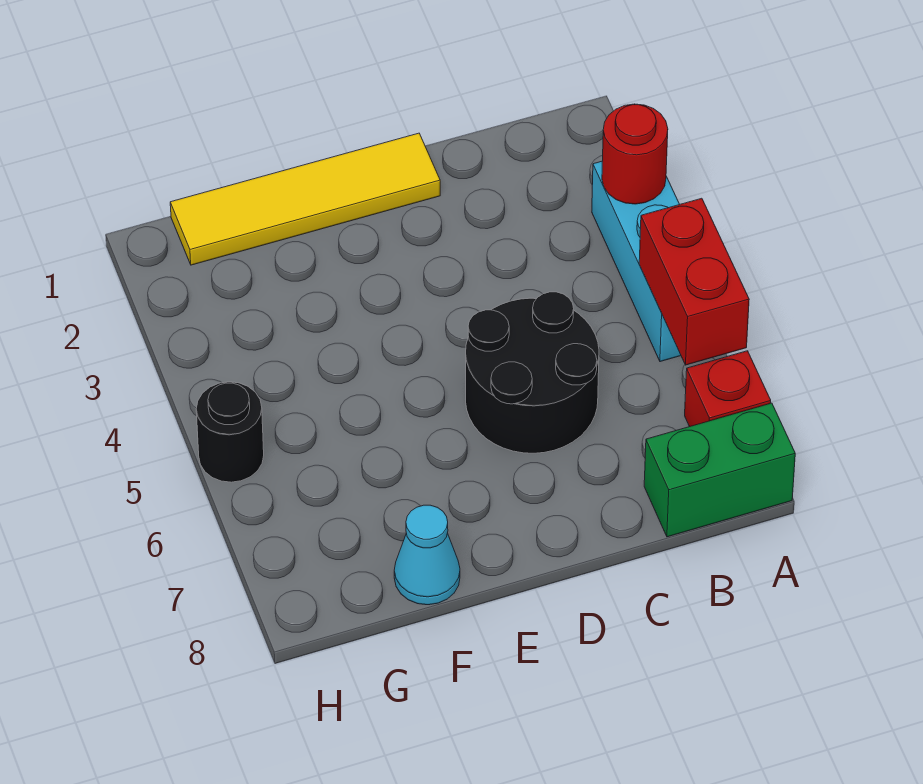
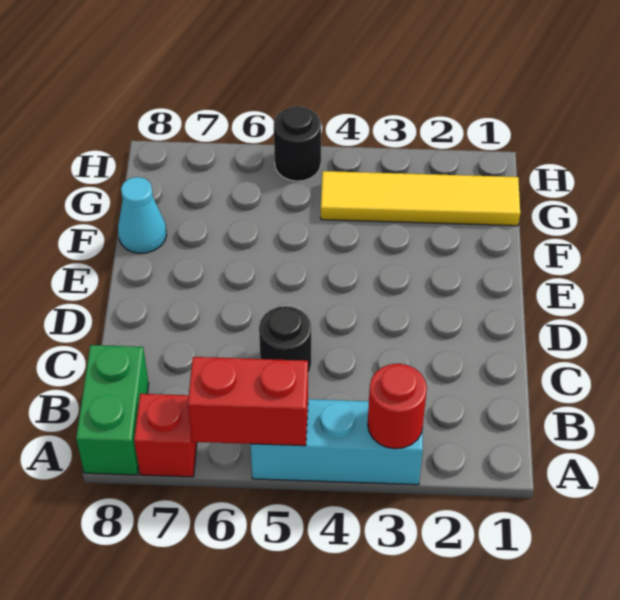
black round brick C5:D6 level 1 -> black round brick C5 level 1
yellow tile D1:G1 level 1 -> yellow tile G1:G4 level 1

